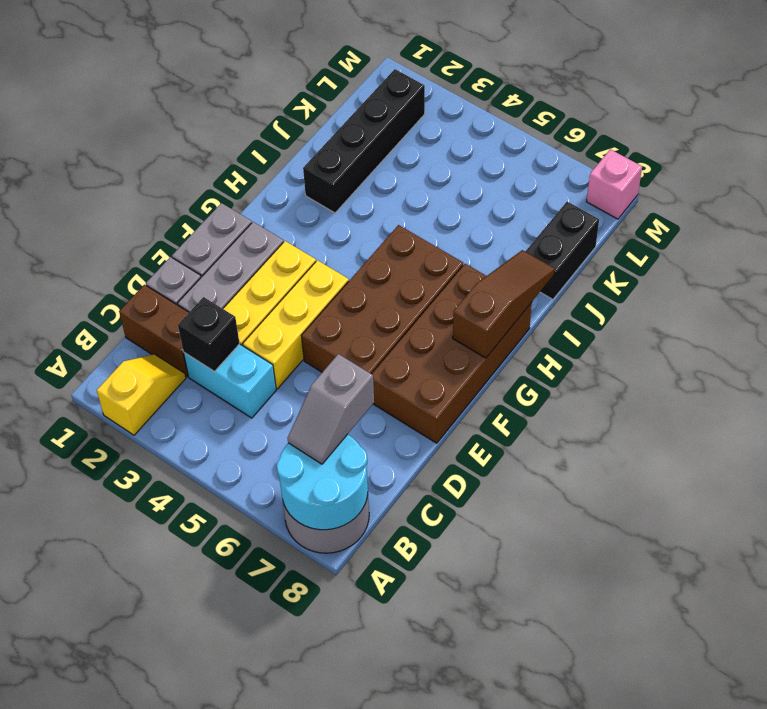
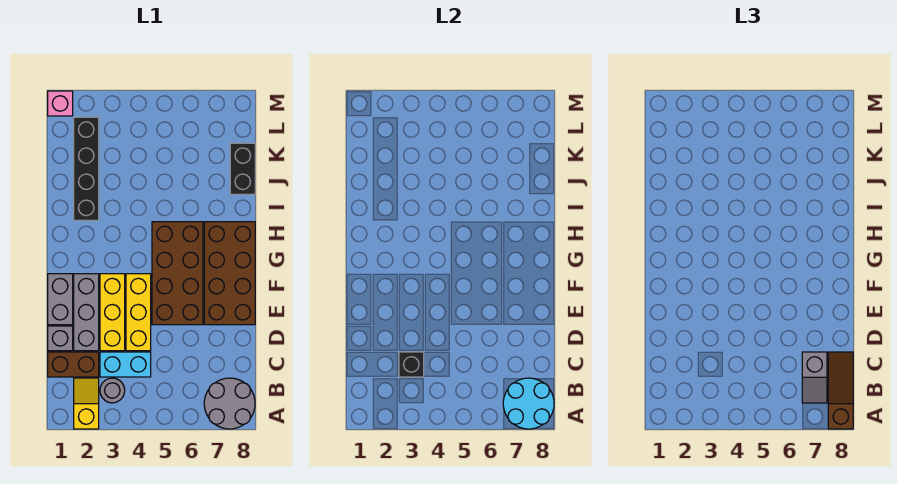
none -> grey round brick B3 level 1
brown slope G8:I8 level 2 top G -> brown slope A8:C8 level 3 top A
pink brick M8 level 1 -> pink brick M1 level 1

